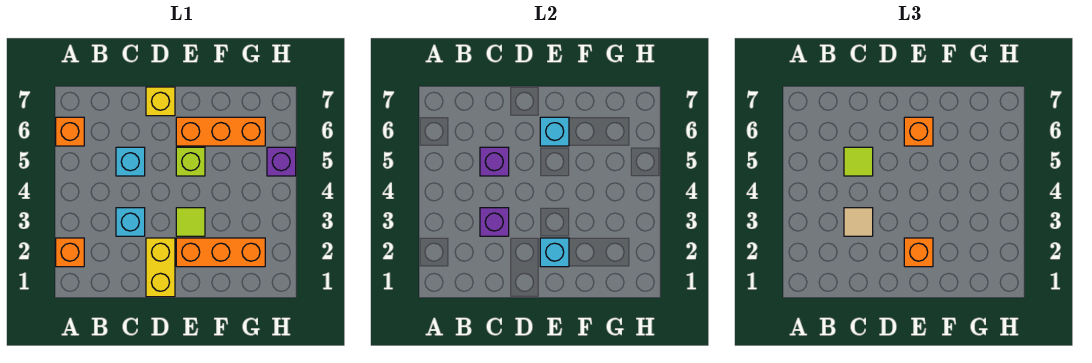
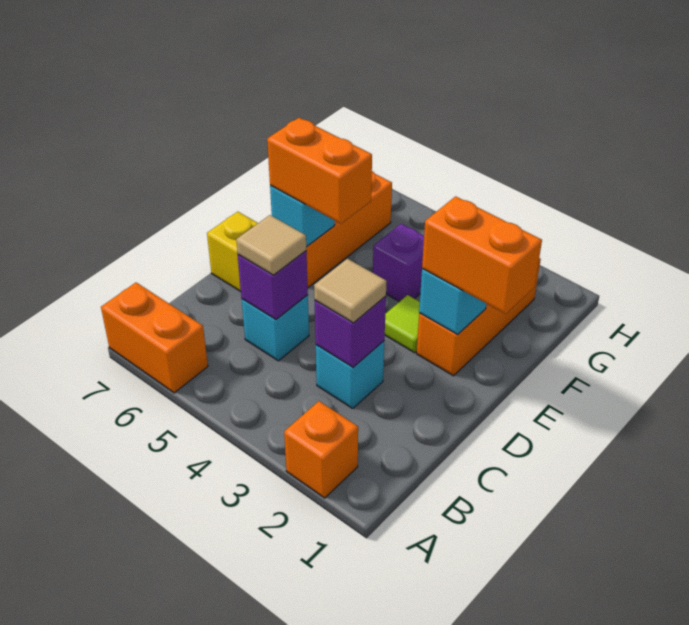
orange brick A6 level 1 -> orange brick A6:A7 level 1
lime tile C5 level 3 -> tan tile C5 level 3
yellow brick D1:D2 level 1 -> none
orange brick E2 level 3 -> orange brick E1:E2 level 3
lime brick E5 level 1 -> none
orange brick E6 level 3 -> orange brick E5:E6 level 3
purple brick H5 level 1 -> purple brick F4 level 1

